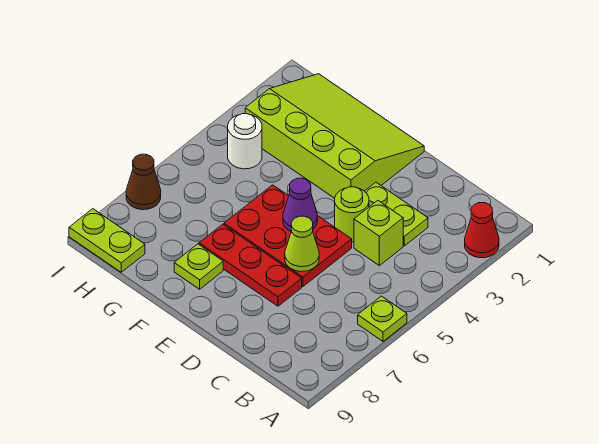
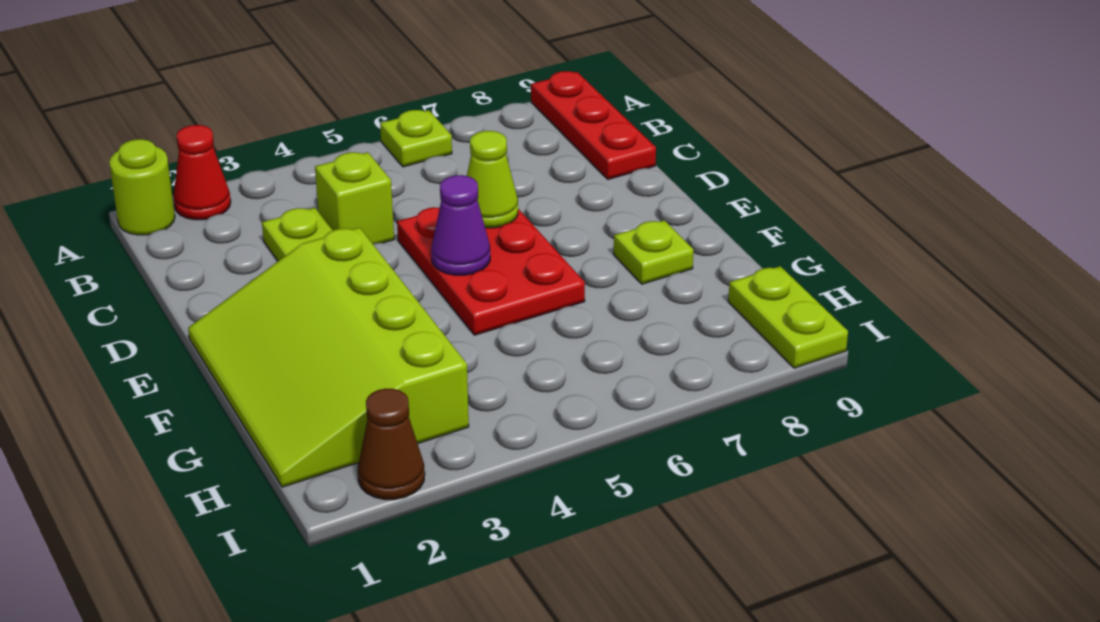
lime round brick D4 level 1 -> lime round brick A1 level 1
red plate D7:F7 level 1 -> red plate A9:C9 level 1
white round brick H4 level 1 -> none
brown cone I7 level 1 -> brown cone I2 level 1

